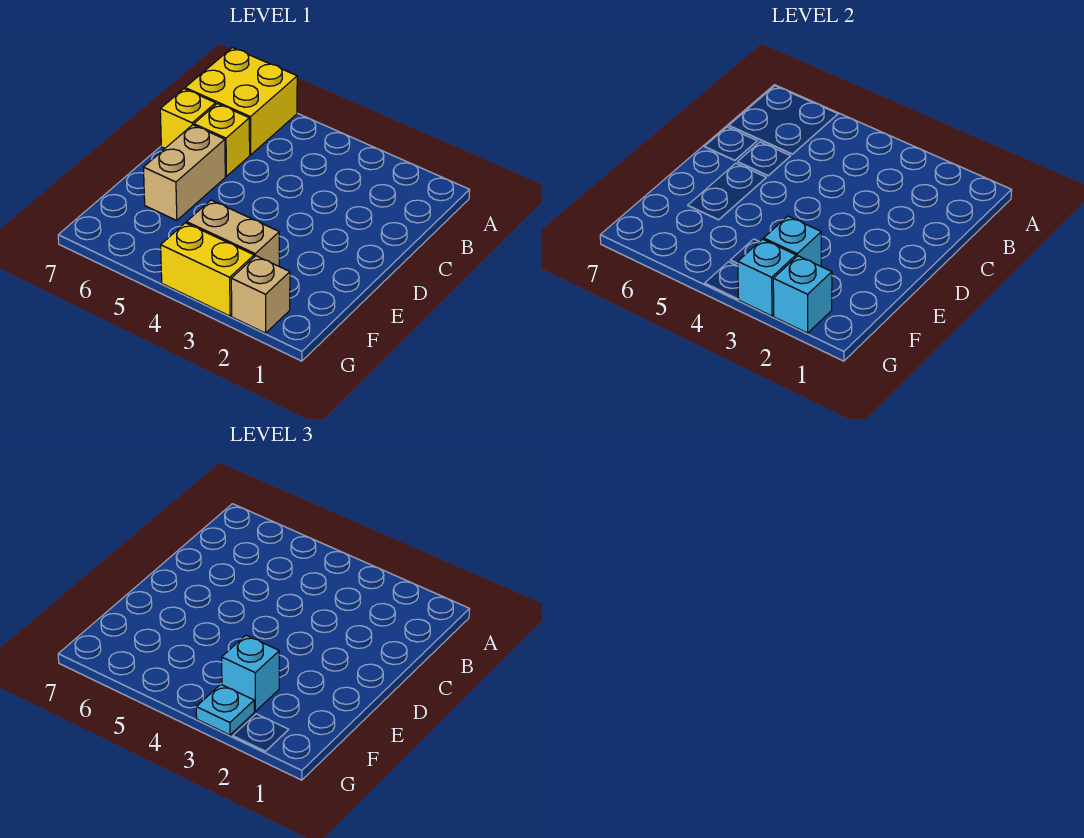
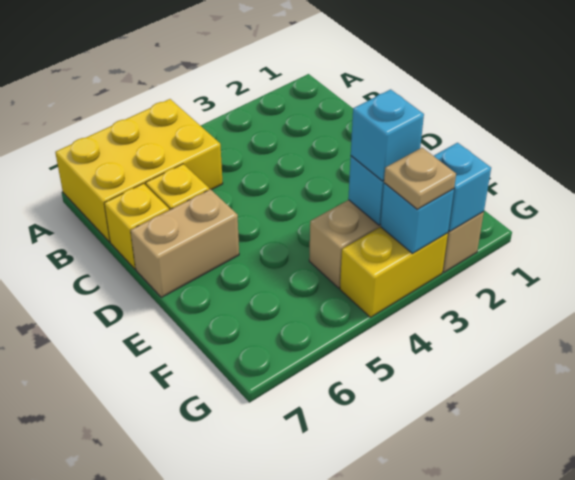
yellow brick A6:B7 level 1 -> yellow brick A5:B7 level 1
tan brick D6:E6 level 1 -> tan brick D6:D7 level 1
cyan plate G3 level 3 -> tan plate G3 level 3

